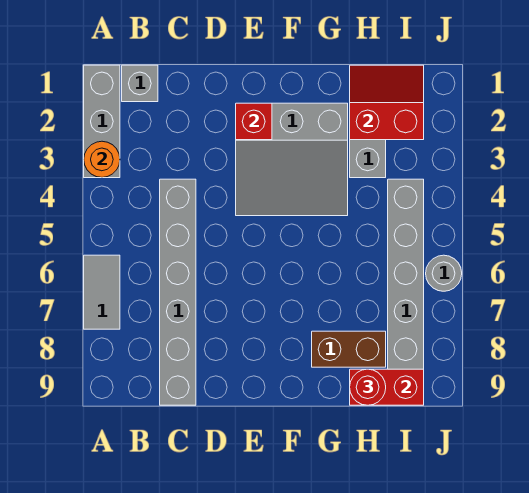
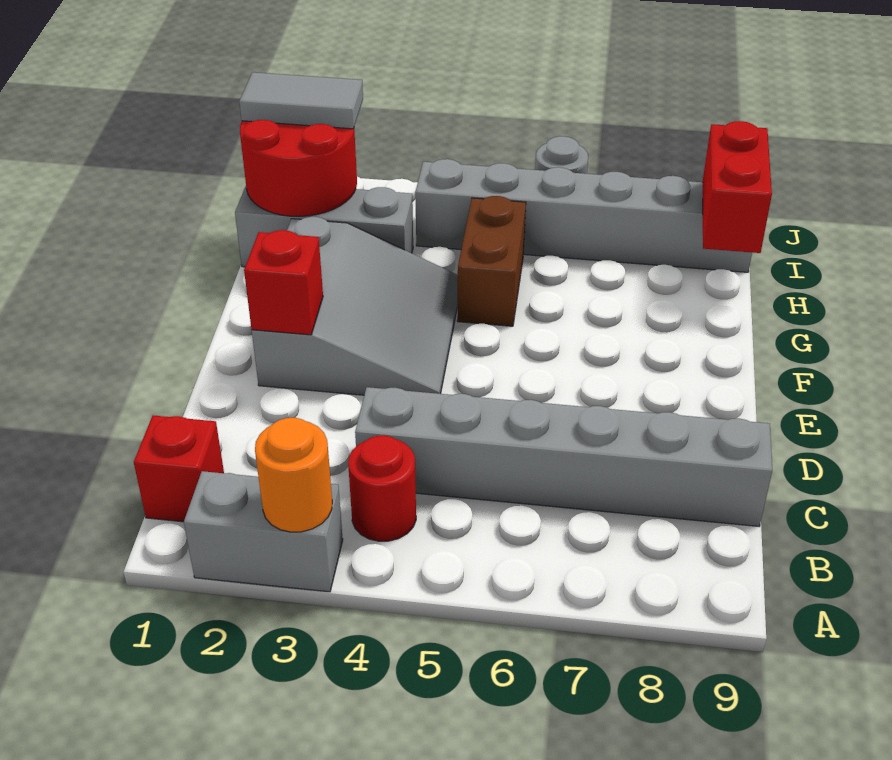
grey brick A1:A3 level 1 -> grey brick A2:A3 level 1
grey tile A6:A7 level 1 -> grey tile I1:I2 level 3
grey brick B1 level 1 -> red brick B1 level 1
brown brick G8:H8 level 1 -> brown brick G5:H5 level 1
red slope H1:I2 level 2 top 2 -> red round brick H1:I2 level 2
red round brick H9 level 3 -> red round brick B4 level 1

